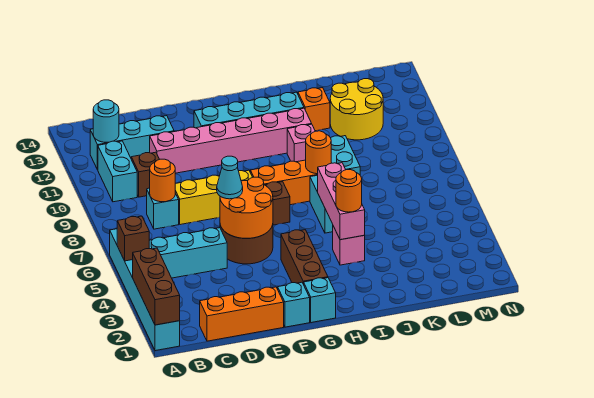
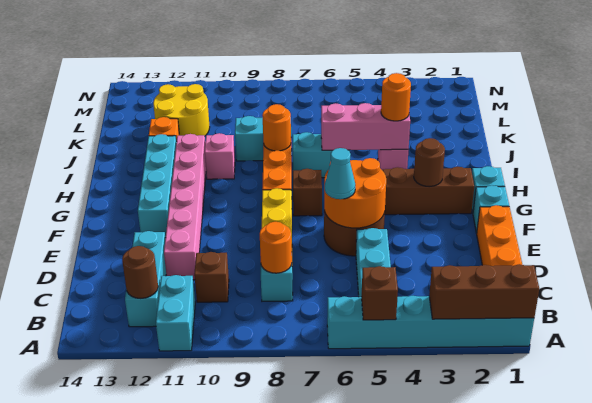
cyan brick B10:B11 level 1 -> cyan brick A11:B11 level 1
cyan round brick B12 level 2 -> brown round brick B12 level 2
none -> brown round brick G3 level 2

